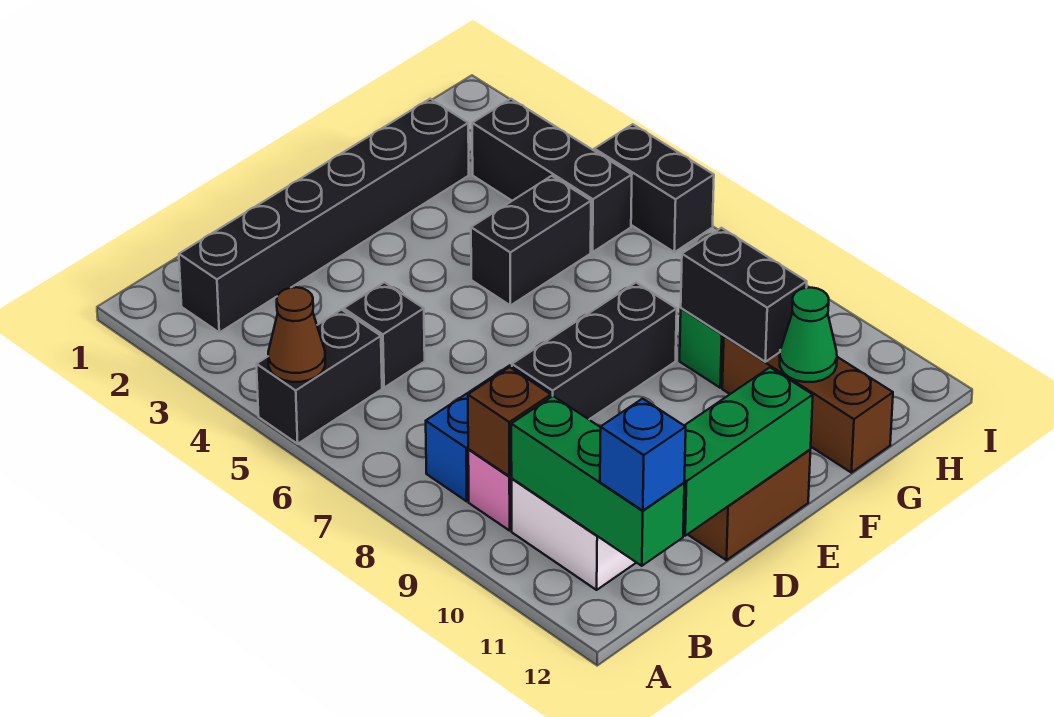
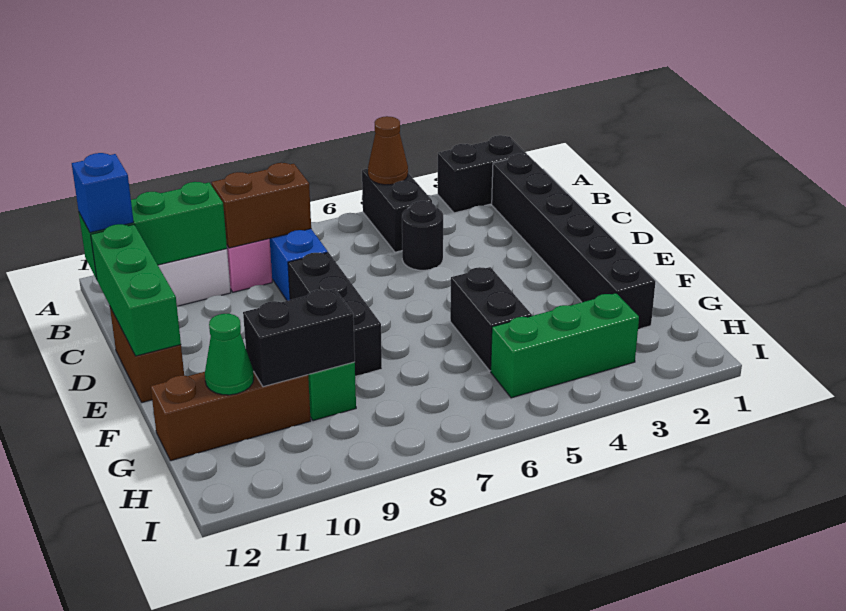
brown brick B9 level 2 -> brown brick B8:B9 level 2
black brick C5 level 1 -> black round brick C5 level 1
black brick H3:H5 level 1 -> green brick H3:H5 level 1
black brick I5:I6 level 1 -> black brick A2:A3 level 1

